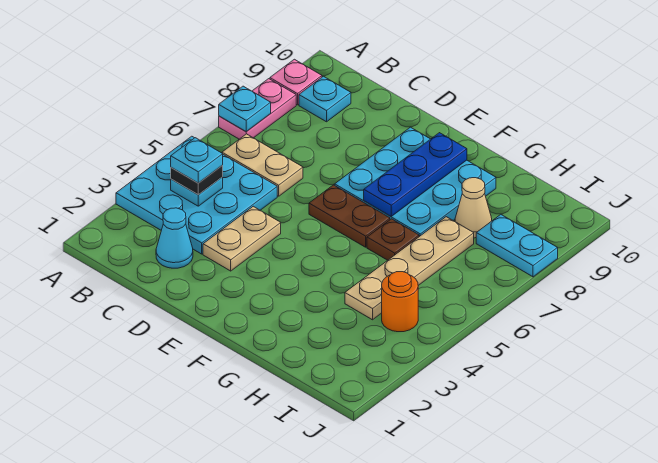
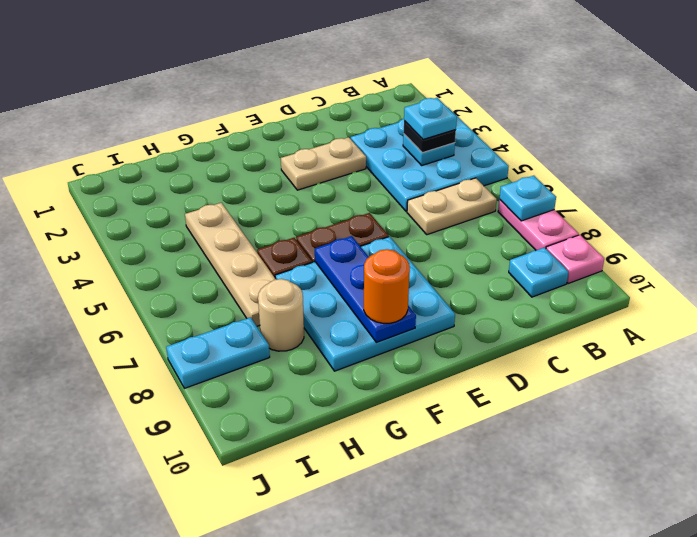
cyan cone C2 level 1 -> none
tan plate D3:D4 level 1 -> tan plate D3:E3 level 1
tan cone H8 level 1 -> tan round brick H8 level 1
orange round brick I4 level 1 -> orange round brick F9 level 3

